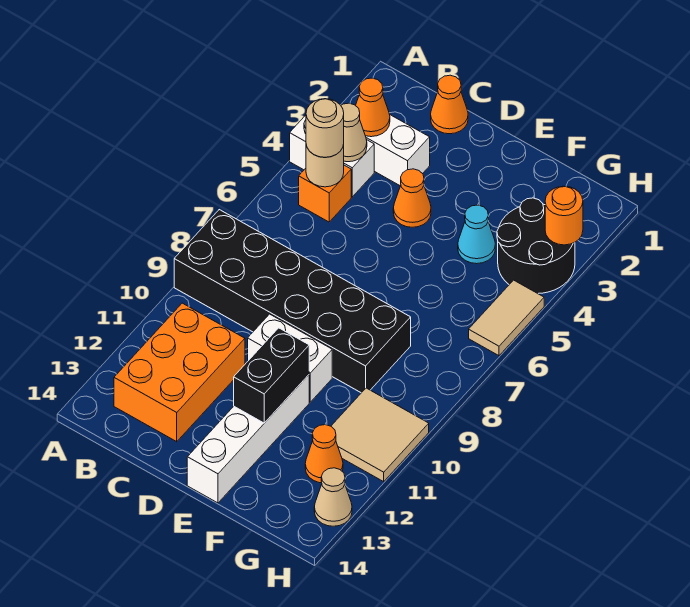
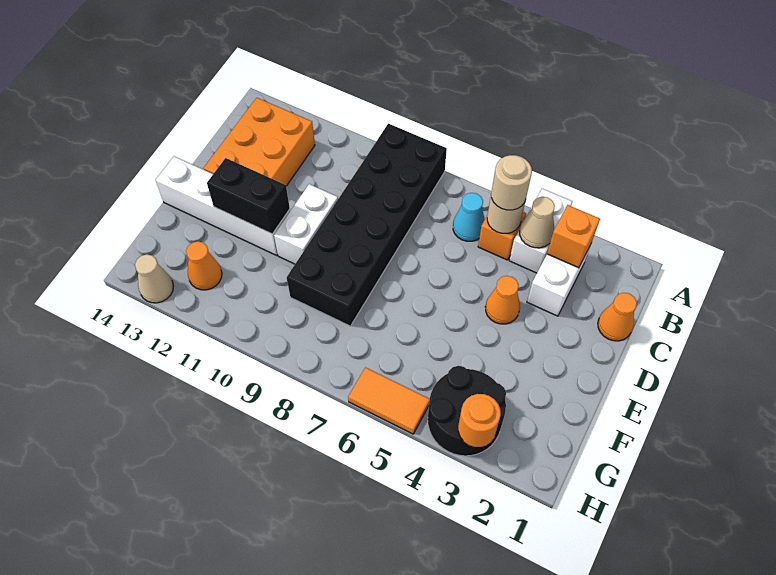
orange cone B3 level 2 -> orange brick B3 level 2
orange brick B11:C13 level 1 -> orange brick B12:D13 level 1
cyan cone F4 level 1 -> cyan cone B6 level 1
tan tile G10:H11 level 1 -> none
tan tile H5:H6 level 1 -> orange tile H5:H6 level 1

